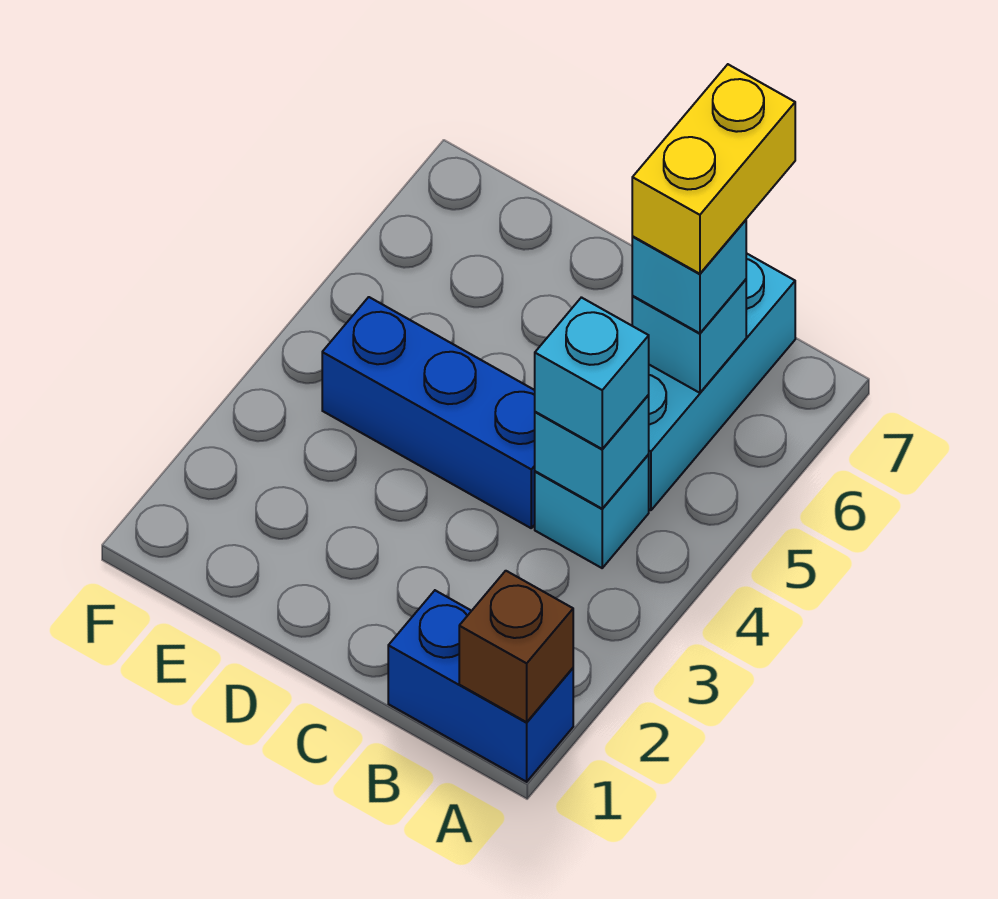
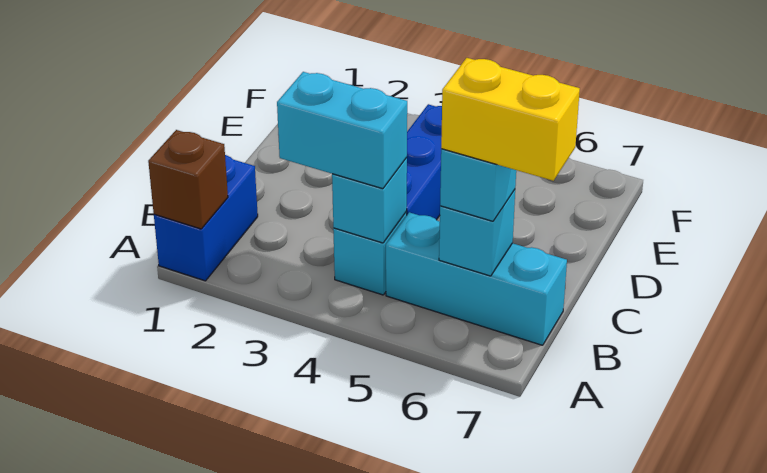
cyan brick B4 level 3 -> cyan brick B3:B4 level 3

